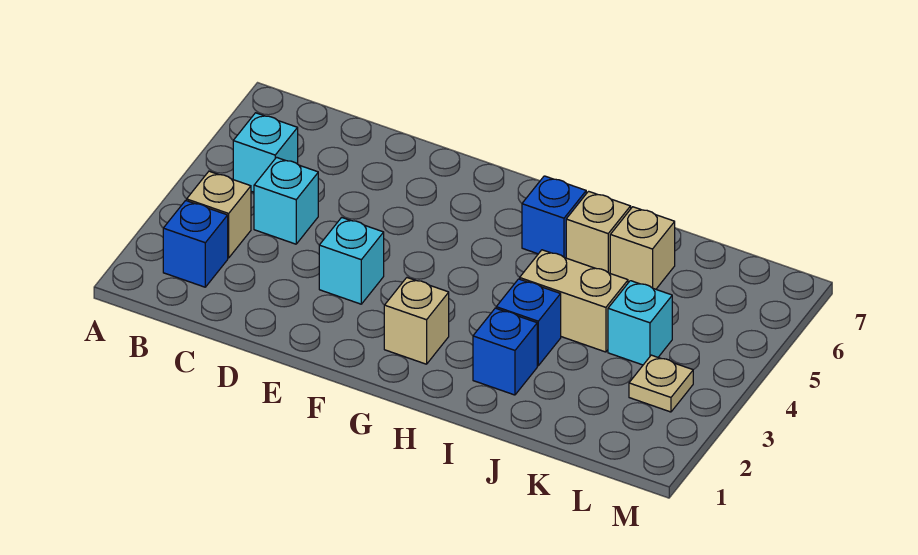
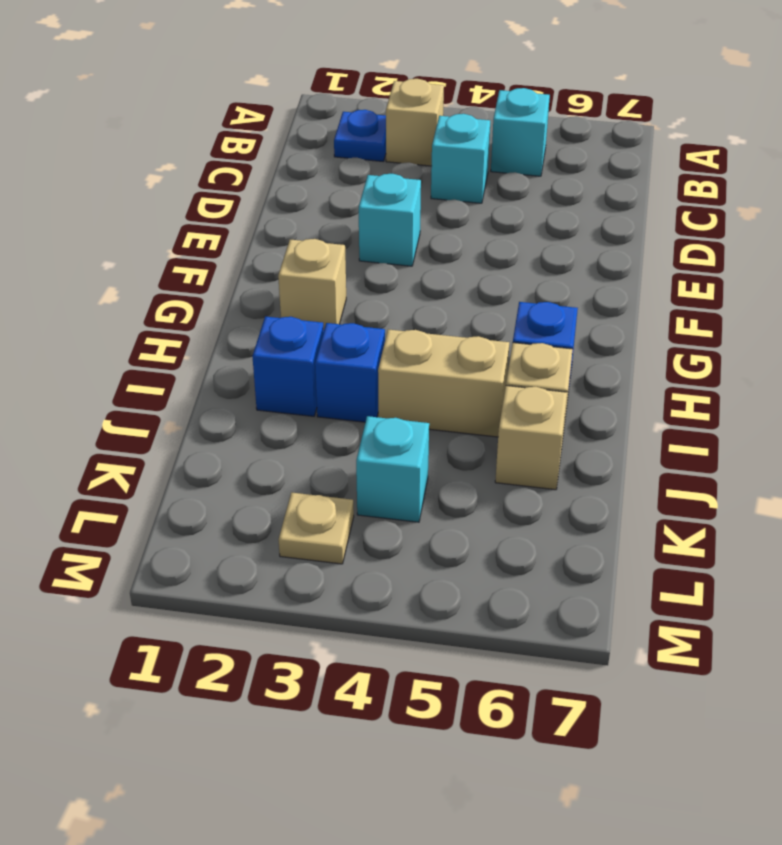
blue brick B2 level 1 -> blue plate B2 level 1
tan brick I4:J4 level 1 -> tan brick I4:I5 level 1

